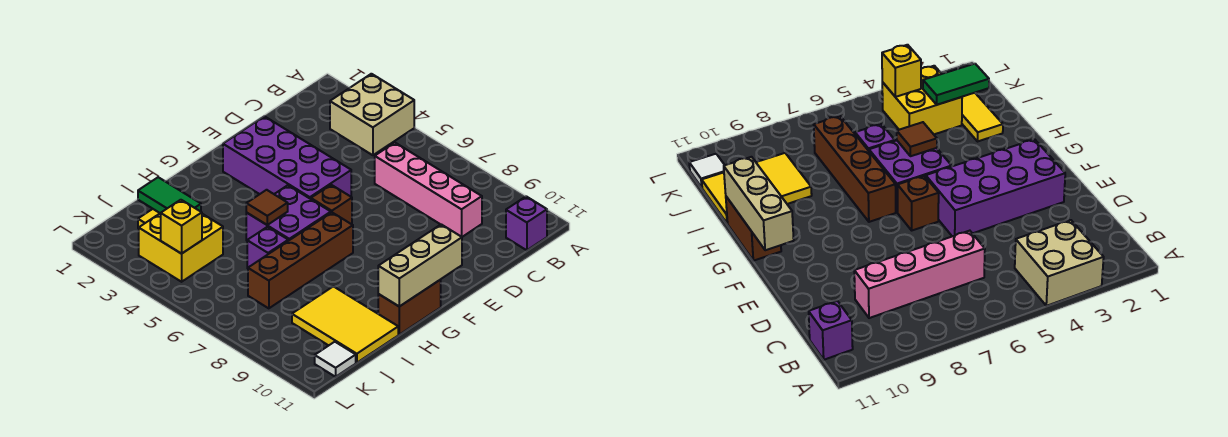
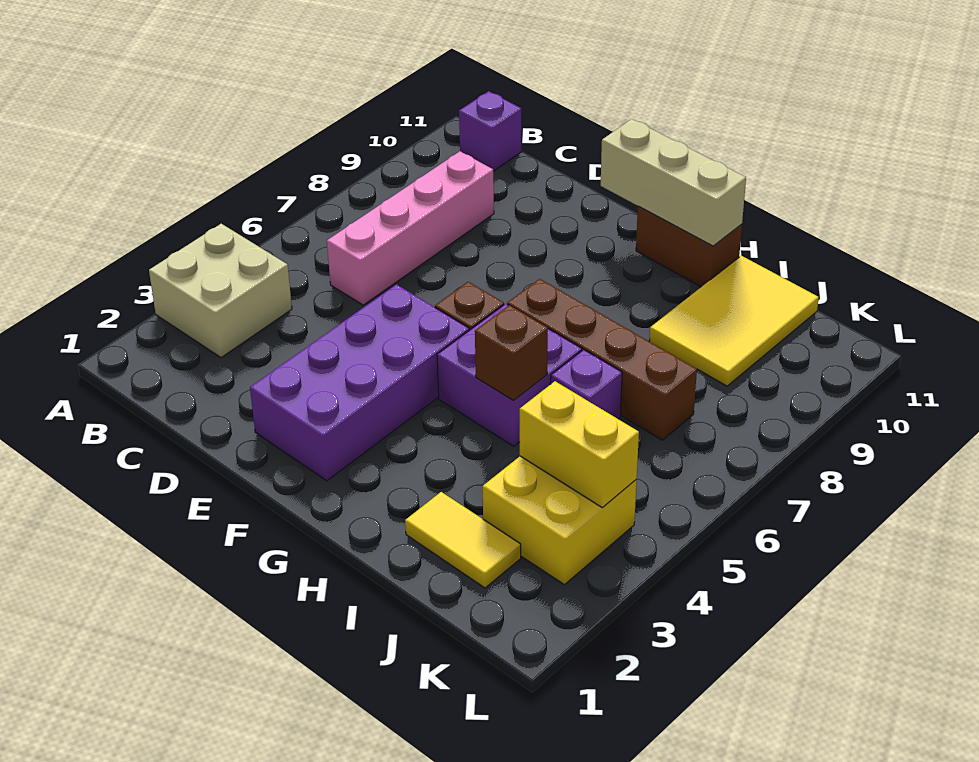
brown tile H5 level 2 -> brown brick H5 level 2
green tile J2:J3 level 2 -> none
yellow brick K4 level 2 -> yellow brick J4:K4 level 2
white tile K11 level 1 -> none

